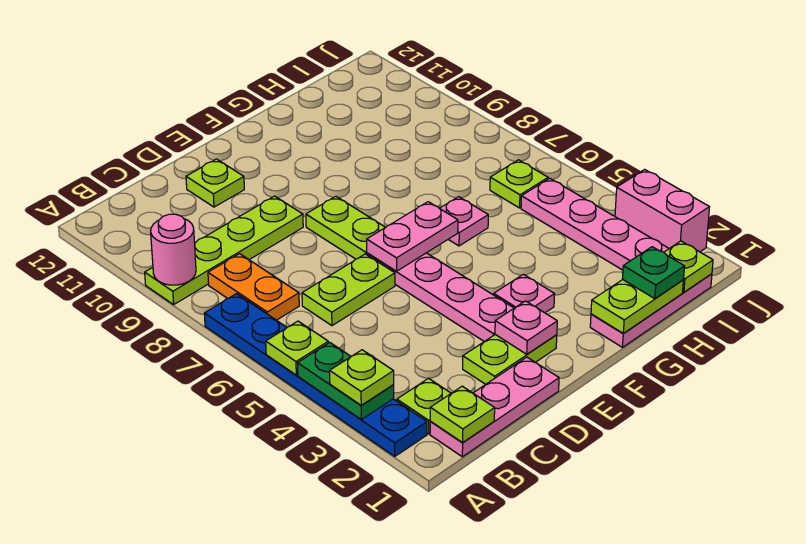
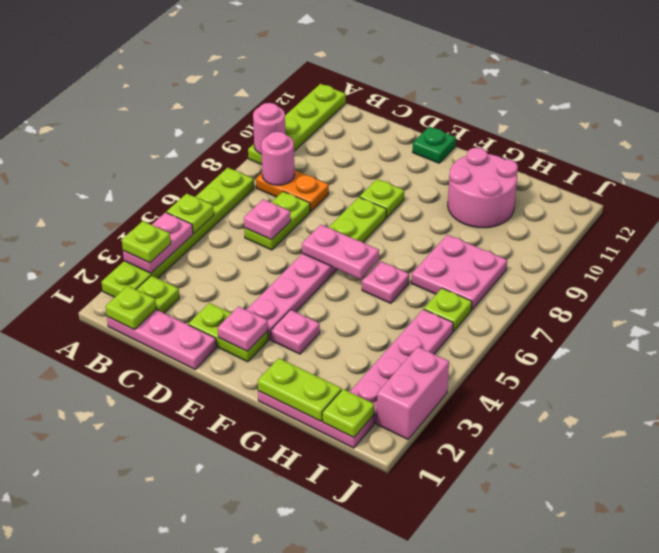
blue plate A2:A7 level 1 -> lime plate A2:A7 level 1
green plate A3:A4 level 2 -> pink plate A3:A4 level 2
lime plate A9:D9 level 1 -> lime plate A9:A12 level 1
orange plate B7:B8 level 1 -> orange plate B8:C8 level 1
none -> pink round brick B8 level 2
lime plate C6:D6 level 1 -> lime plate C6:C7 level 1
none -> pink plate C6 level 2
lime plate D11 level 1 -> lime plate E9 level 1
none -> pink round brick G10:H11 level 1
green plate H1 level 3 -> green plate E12 level 1
none -> pink plate H7:I8 level 1

